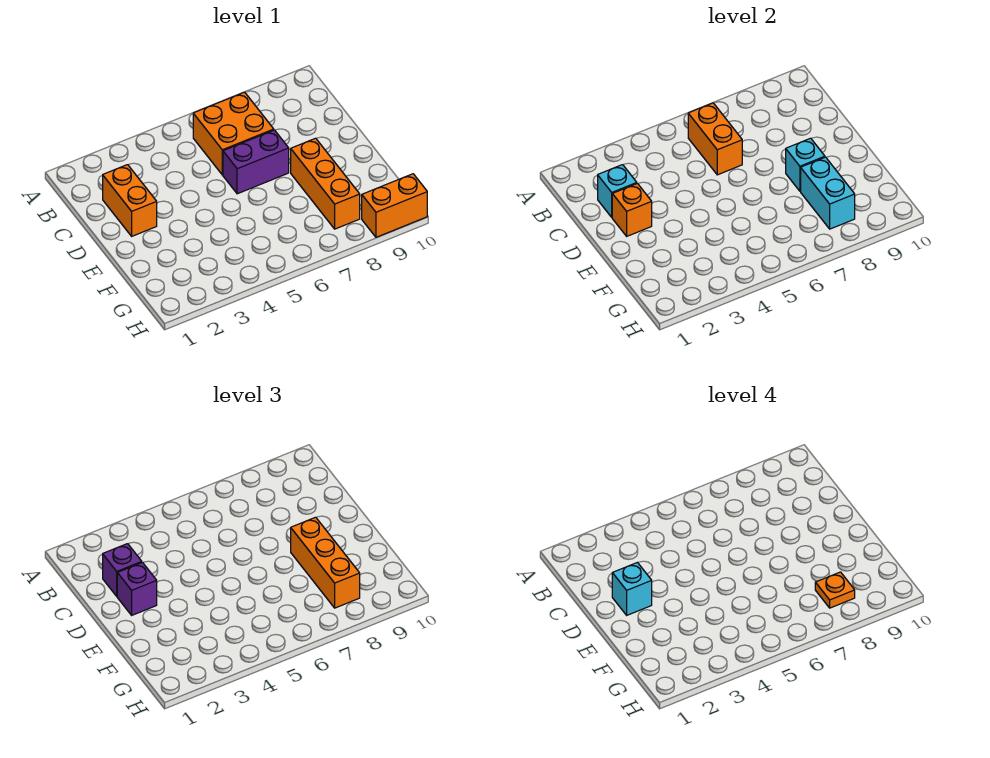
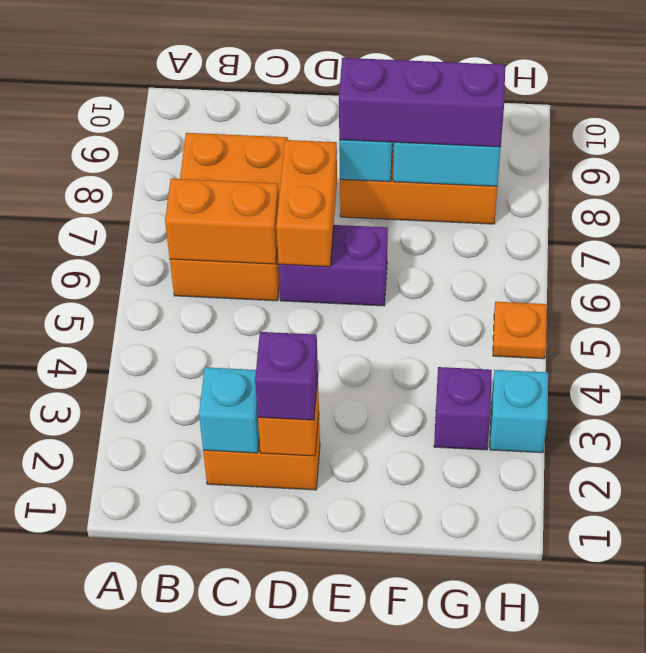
orange brick B6:C7 level 1 -> orange brick B6:C8 level 1
purple brick C2 level 3 -> purple brick G3 level 1
cyan brick D2 level 4 -> cyan brick H3 level 1
purple brick D6:D7 level 1 -> purple brick D6:E6 level 1
orange brick E8:G8 level 3 -> purple brick E8:G8 level 3
orange plate G8 level 4 -> orange plate H5 level 1
orange brick H9:H10 level 1 -> orange brick D6:D7 level 2

